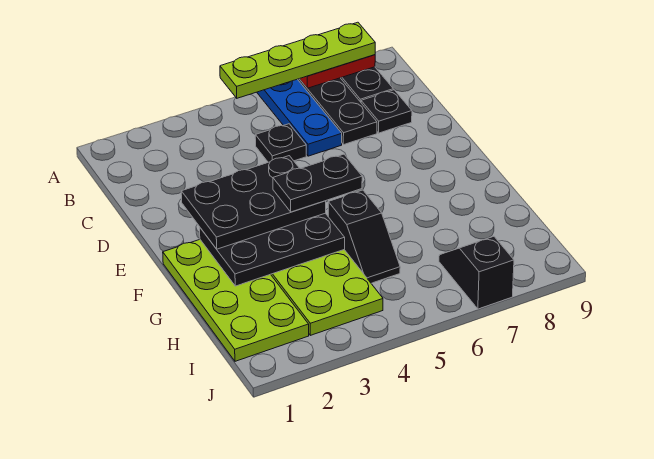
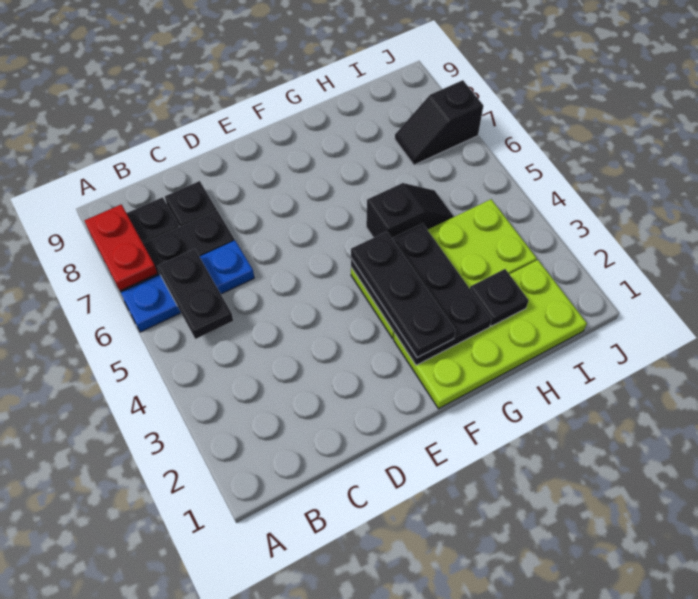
lime plate A5:A8 level 3 -> none
black plate C5 level 1 -> black plate H2 level 2
black plate E2:F4 level 3 -> black plate F2:F4 level 3
black plate F4:F5 level 4 -> black plate B5:B6 level 2

